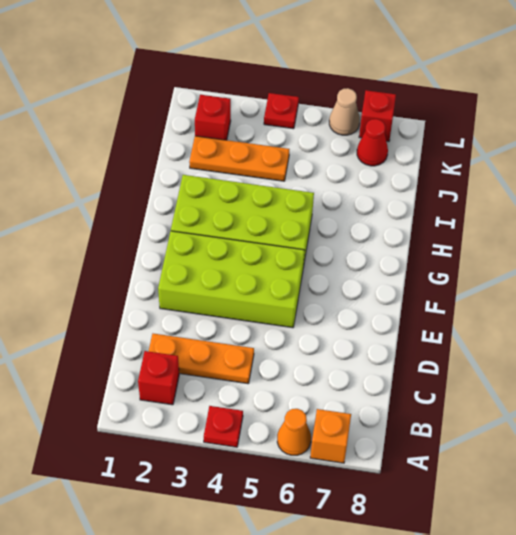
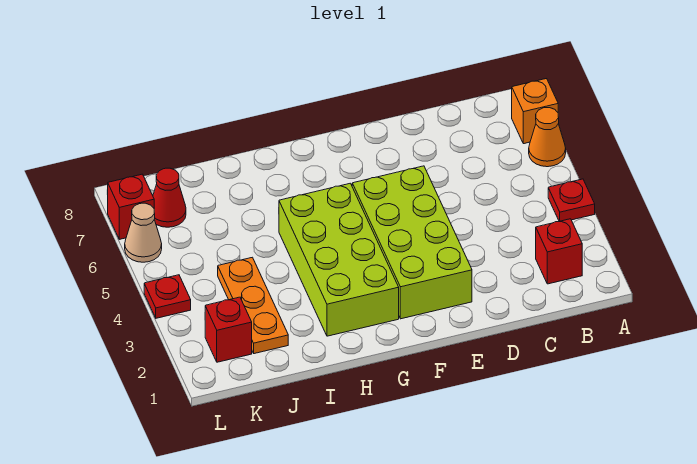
orange plate C2:C4 level 1 -> none

